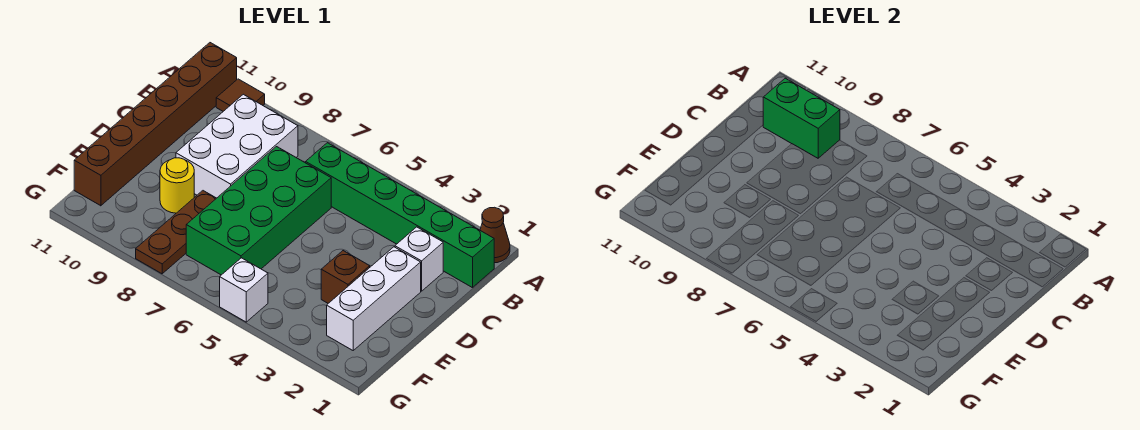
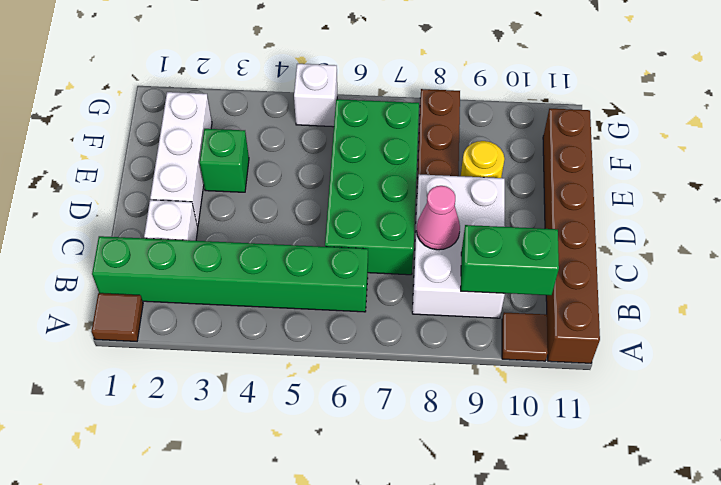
brown cone A1 level 1 -> brown tile A1 level 1
none -> pink cone C8 level 2
brown brick E3 level 1 -> green brick E3 level 1

